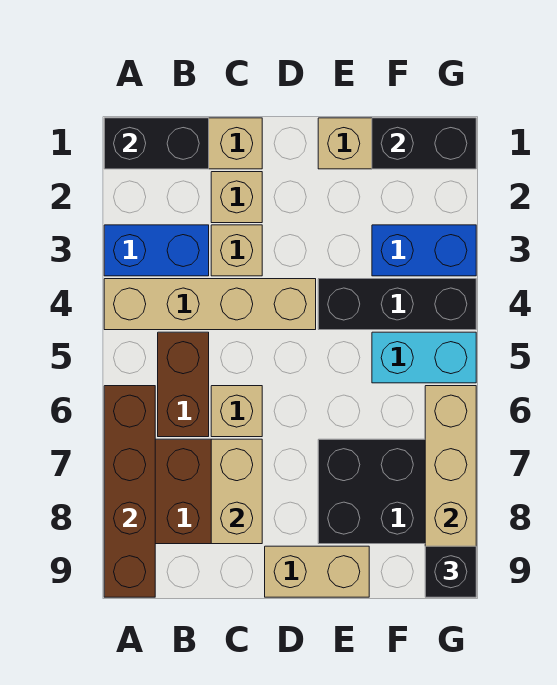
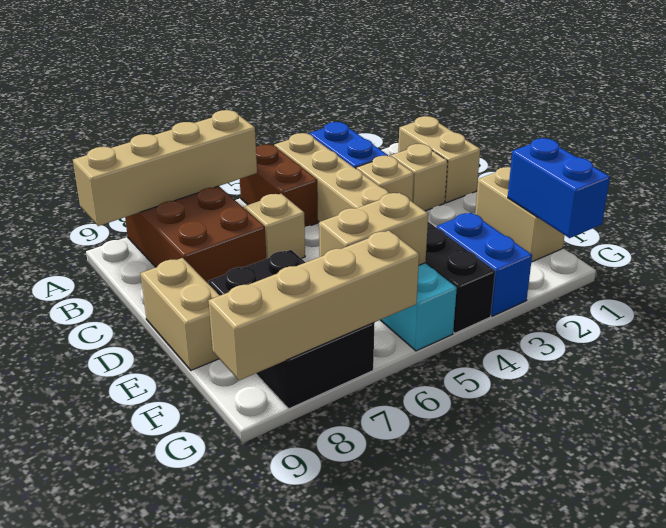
black brick A1:B1 level 2 -> none
brown brick A6:A9 level 2 -> tan brick A6:A9 level 2
brown brick B5:B6 level 1 -> brown brick A5:B5 level 1
tan brick C7:C8 level 2 -> tan brick F5:F6 level 2
black brick F1:G1 level 2 -> blue brick F1:G1 level 2
black brick G9 level 3 -> none

